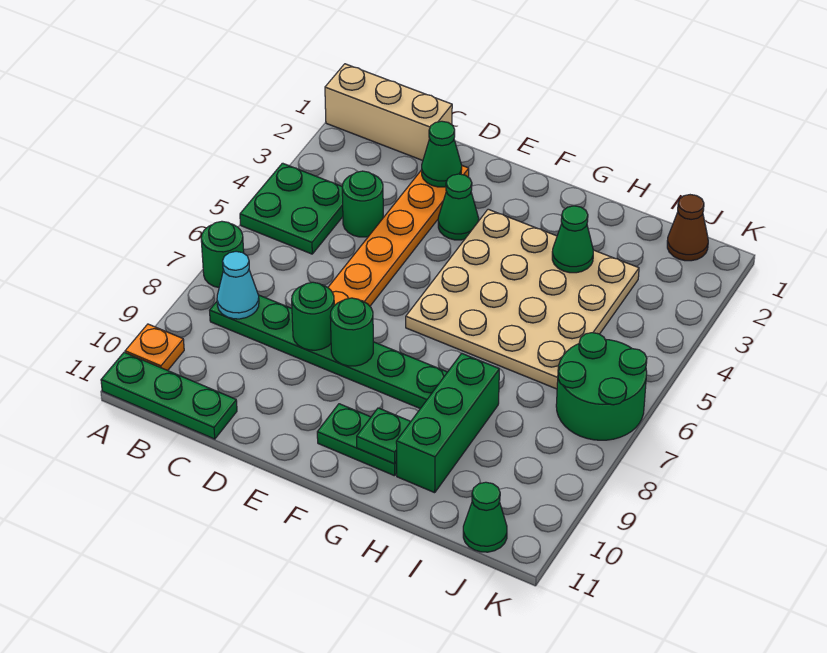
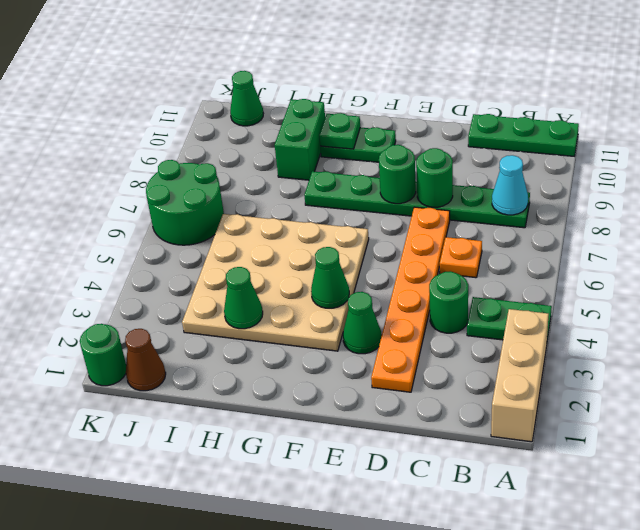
tan brick A1:C1 level 1 -> tan brick A1:A3 level 1
green plate A4:B5 level 1 -> green plate A4:B4 level 1
green round brick A7 level 1 -> green round brick K1 level 1
orange plate A10 level 1 -> orange plate C6 level 1
green cone D2 level 2 -> green cone F4 level 2
green brick H8:H10 level 1 -> green brick H9:H10 level 1

